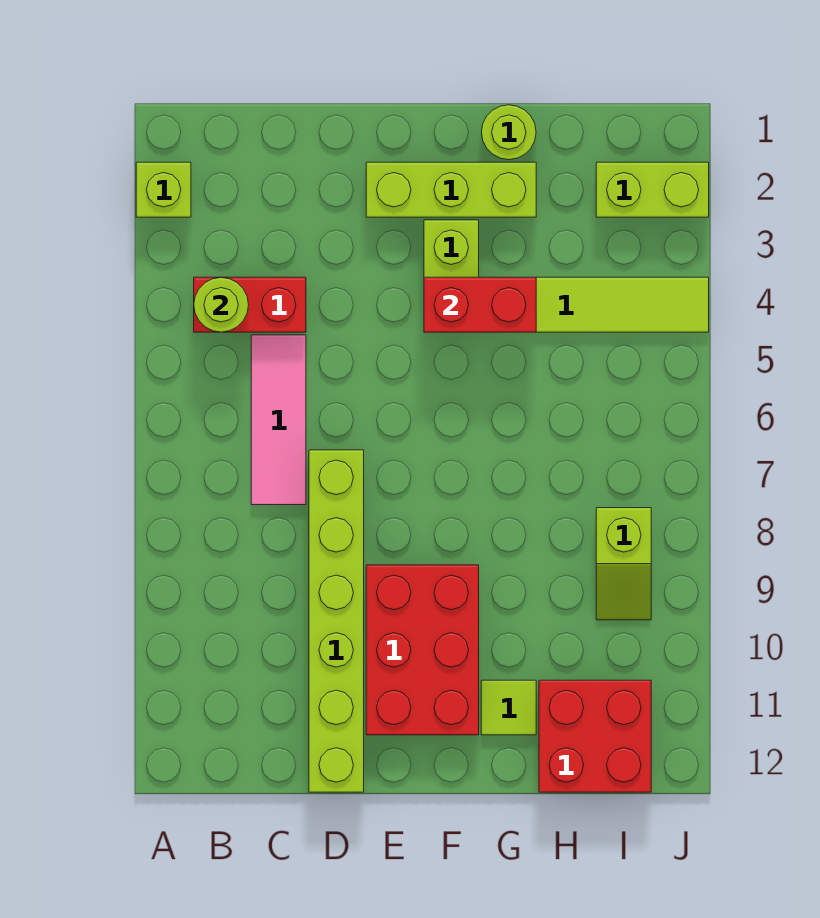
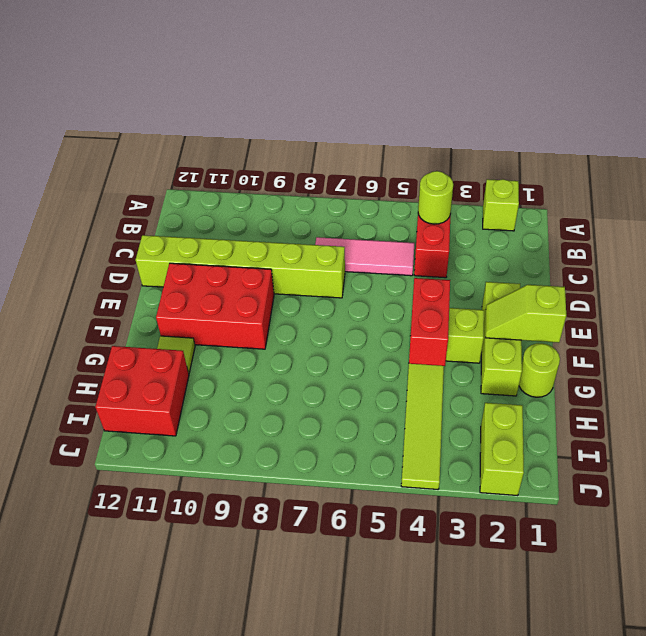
lime slope I8:I9 level 1 top 8 -> lime slope F1:F2 level 2 top 1

